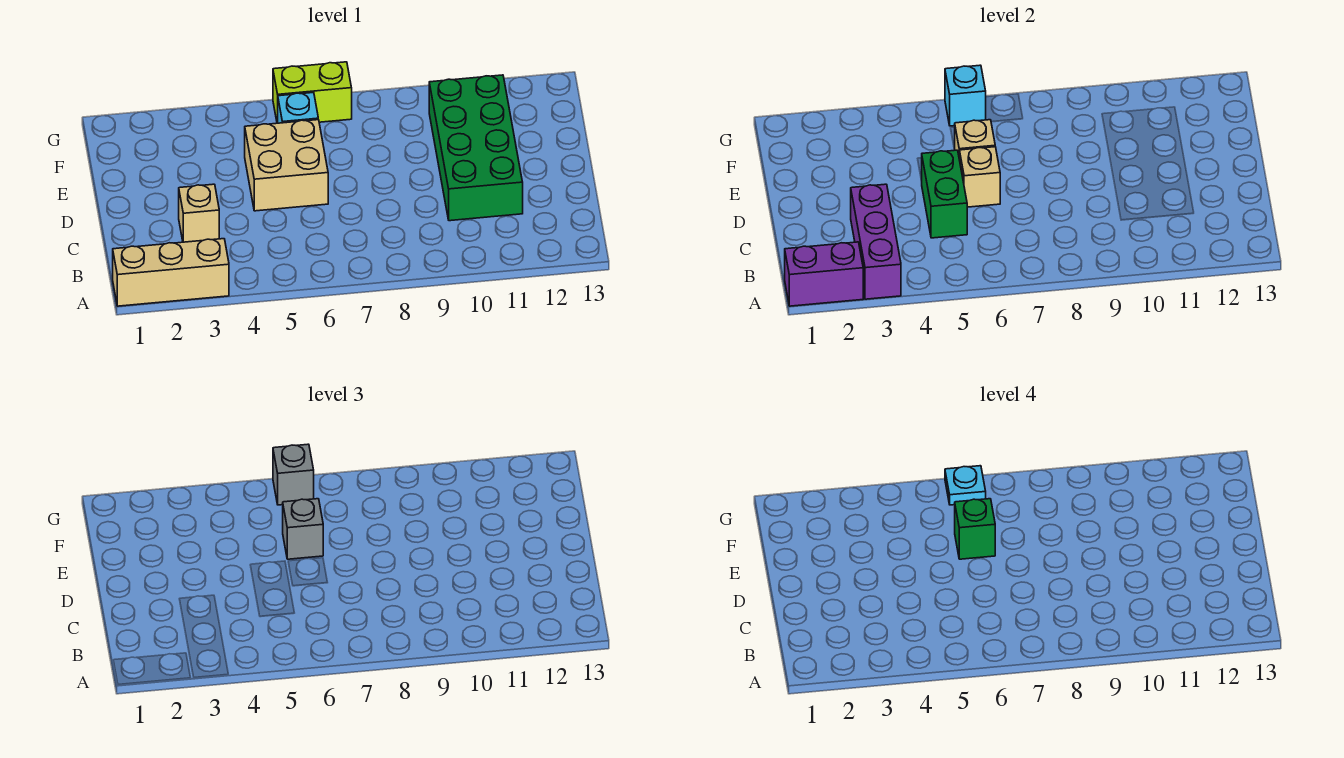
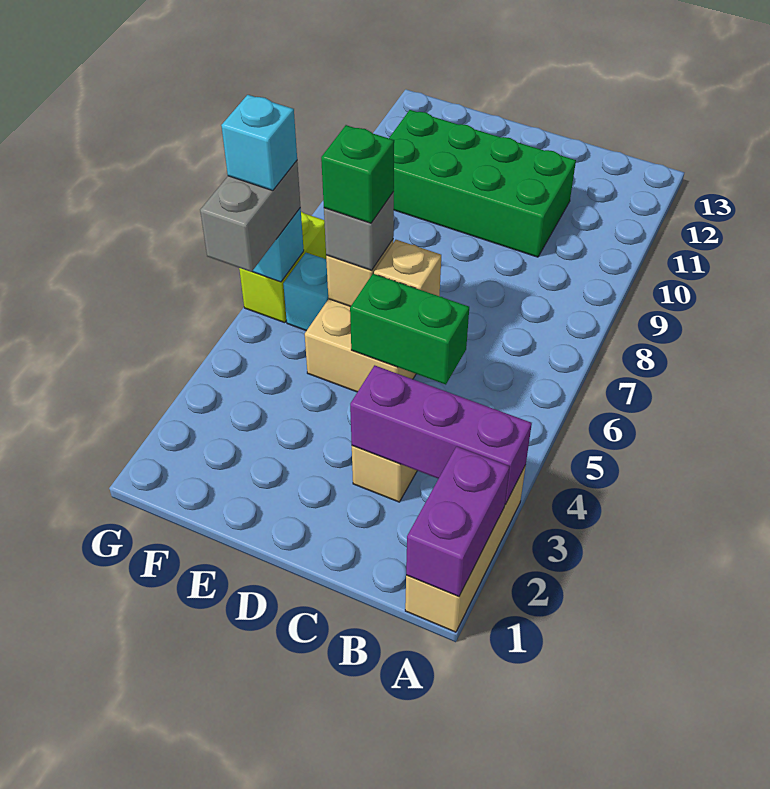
grey brick G6 level 3 -> grey brick G5:G6 level 3
cyan plate G6 level 4 -> cyan brick G6 level 4

